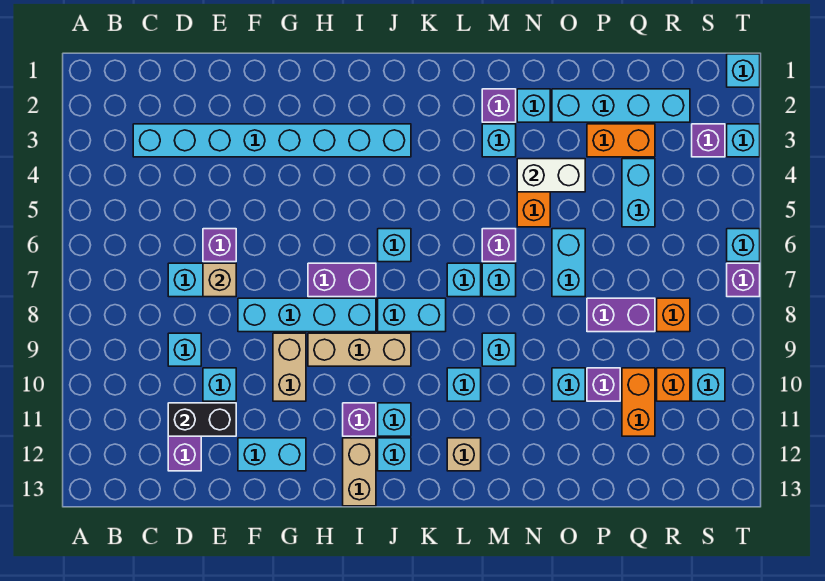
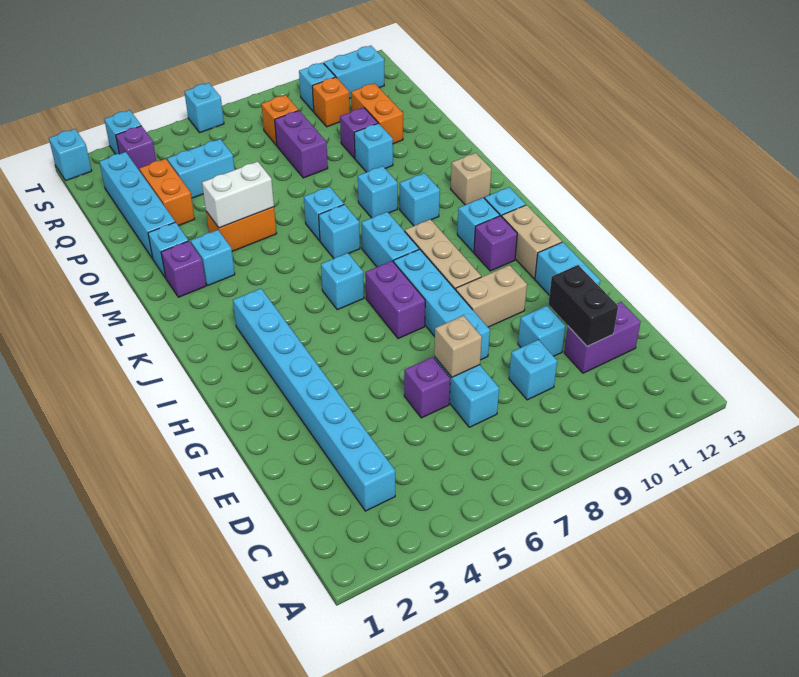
tan brick I12:I13 level 1 -> tan brick H12:I12 level 1
purple brick M6 level 1 -> none
white brick N4:O4 level 2 -> white brick N4:N5 level 2
cyan brick O6:O7 level 1 -> cyan brick S11:S12 level 1
orange brick Q10:Q11 level 1 -> orange brick P11:Q11 level 1
purple brick T7 level 1 -> none

